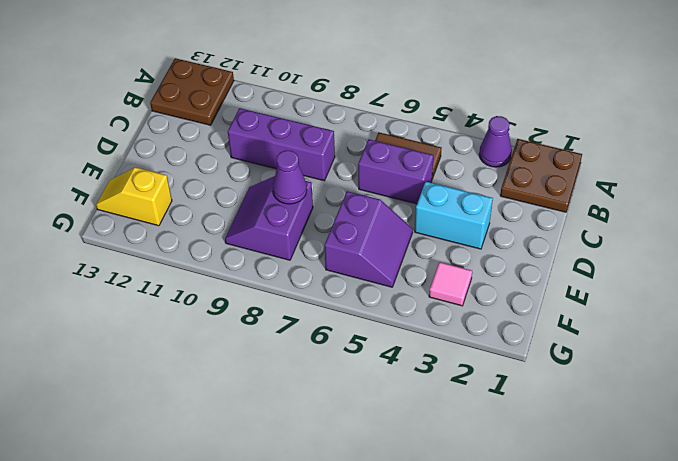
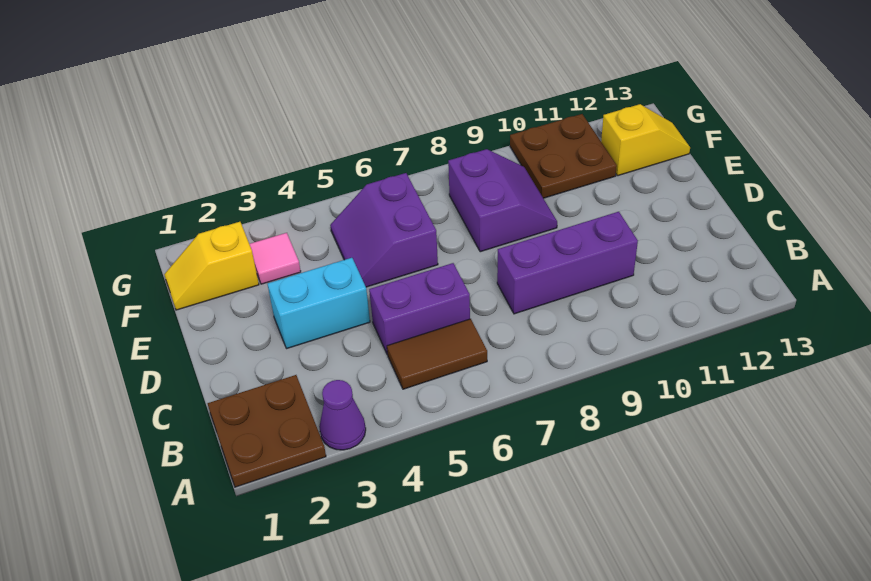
brown plate A12:B13 level 1 -> brown plate F10:G11 level 1
purple cone E8 level 2 -> none
none -> yellow slope F1:F2 level 1 top 2

